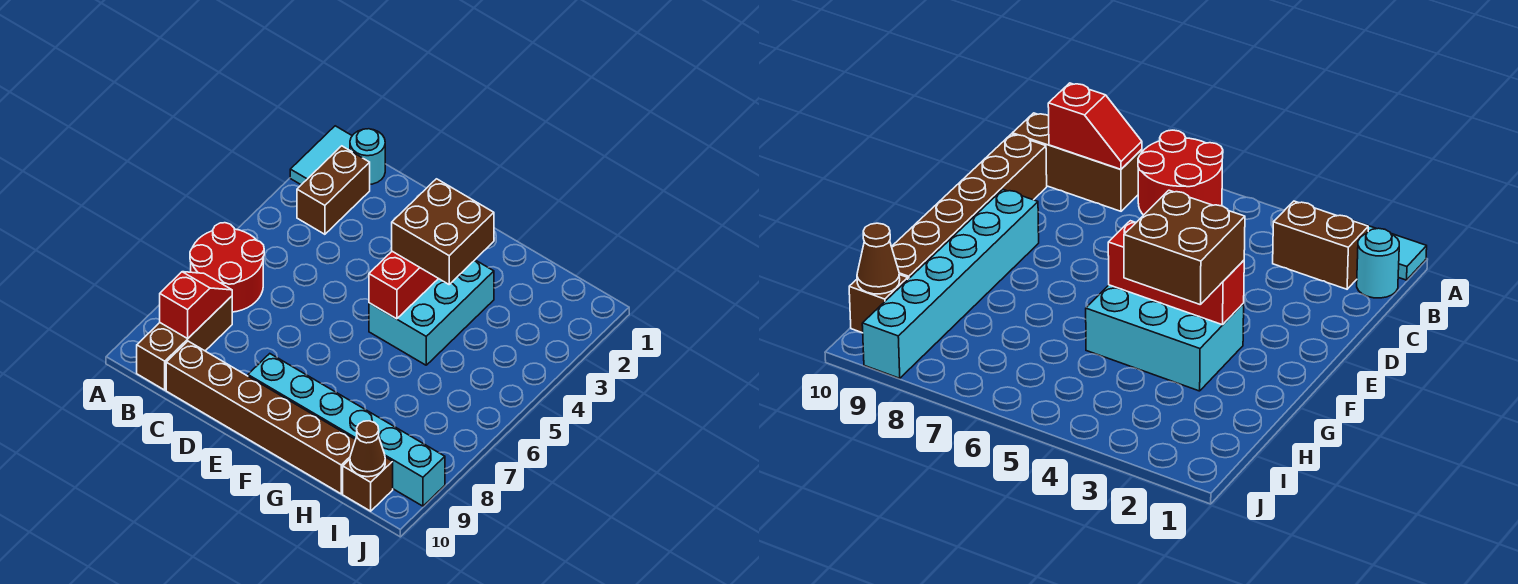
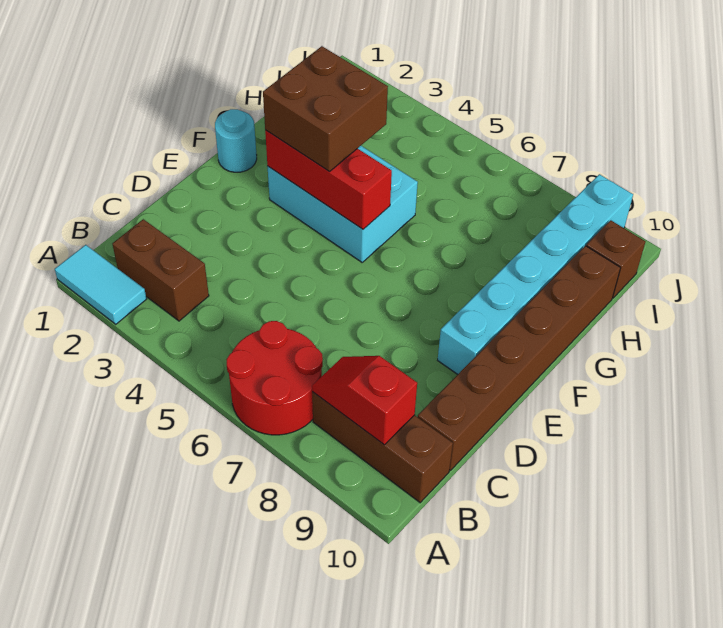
cyan round brick B1 level 1 -> cyan round brick F1 level 1
brown cone I10 level 2 -> none

